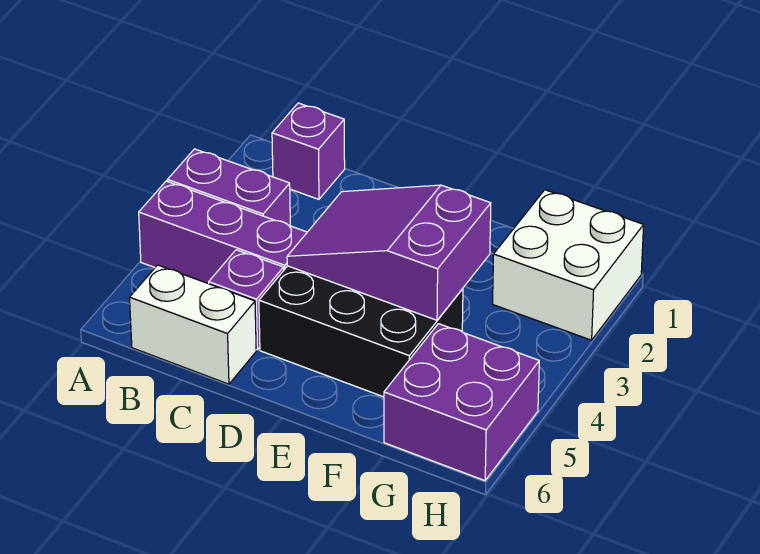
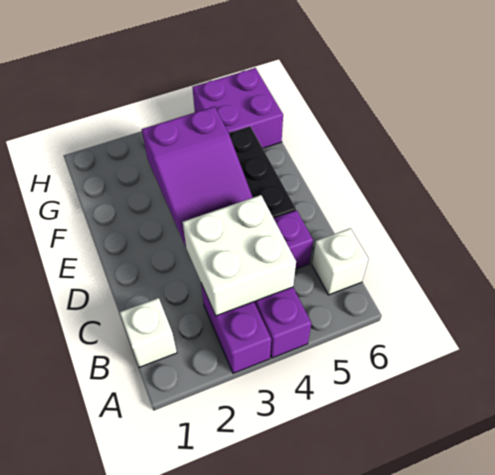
purple brick B1 level 1 -> white brick B1 level 1
white brick B6:C6 level 1 -> white brick B6 level 1
white brick G1:H2 level 1 -> white brick B3:C4 level 2

